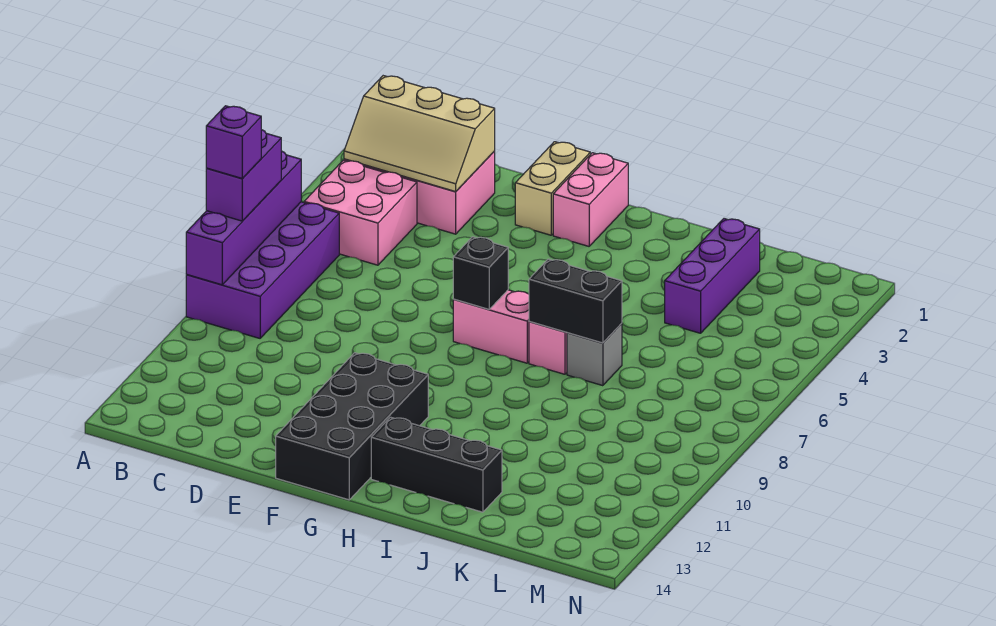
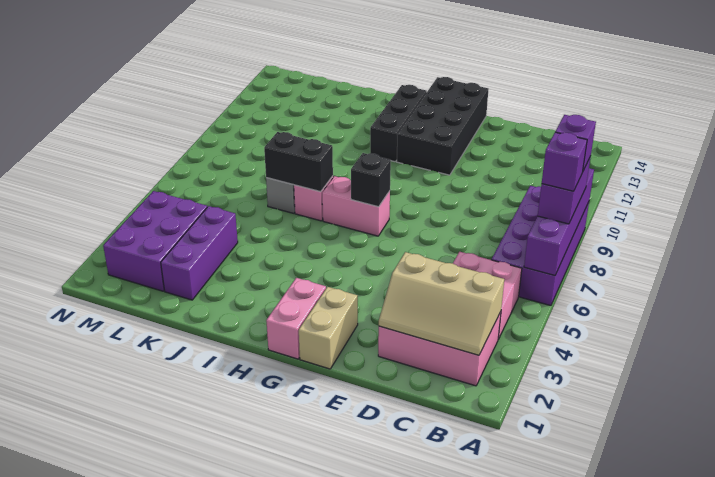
none -> purple brick A7 level 4
tan slope B2:D3 level 2 top 2 -> tan slope B2:D3 level 2 top 3
black brick H13:J13 level 1 -> black brick H11:H13 level 1
none -> purple brick L2:M4 level 1

